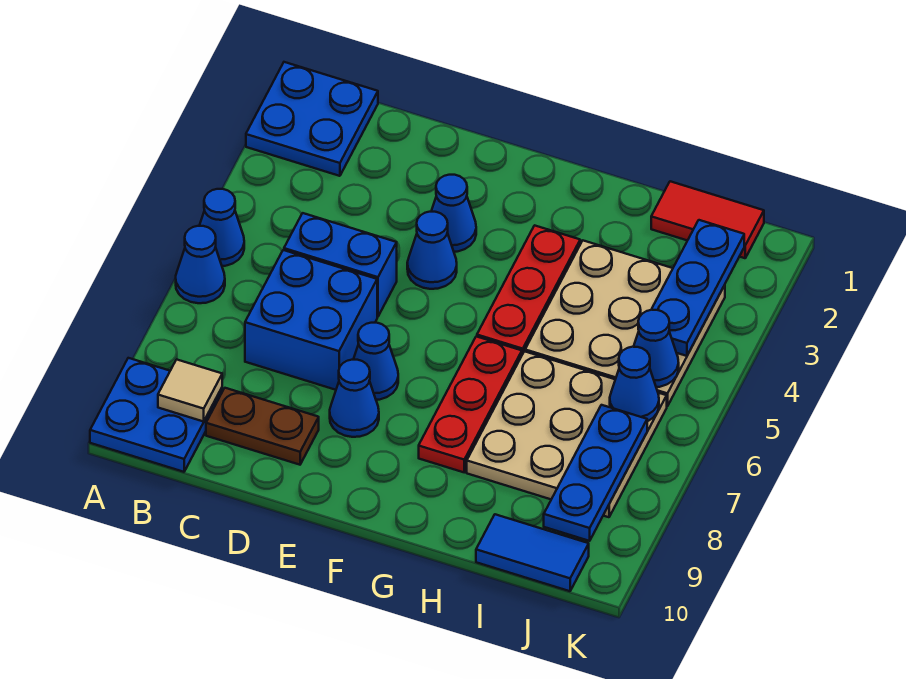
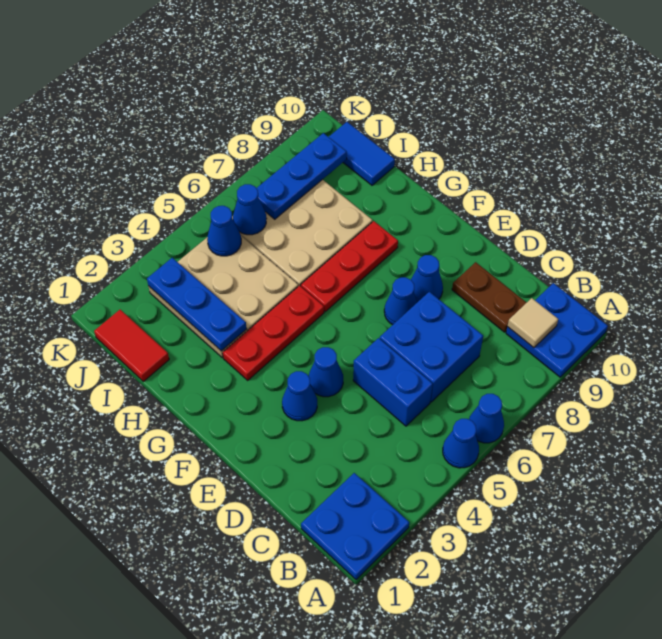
blue plate J2:J4 level 2 -> blue plate H3:J3 level 2

